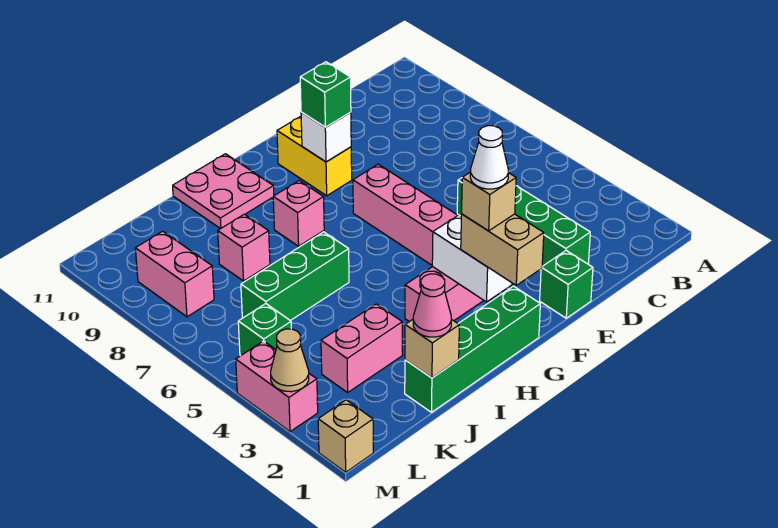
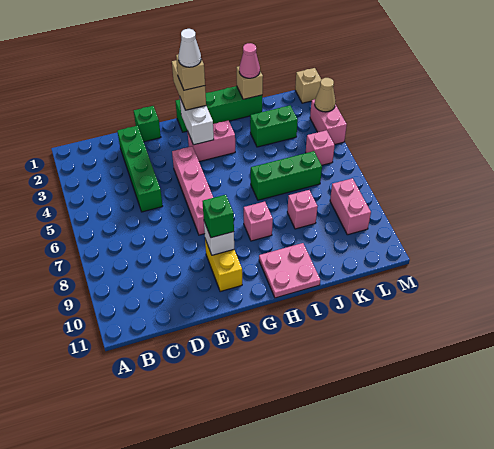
pink brick J3:K3 level 1 -> green brick J3:K3 level 1
green brick L5 level 1 -> pink brick L5 level 1

